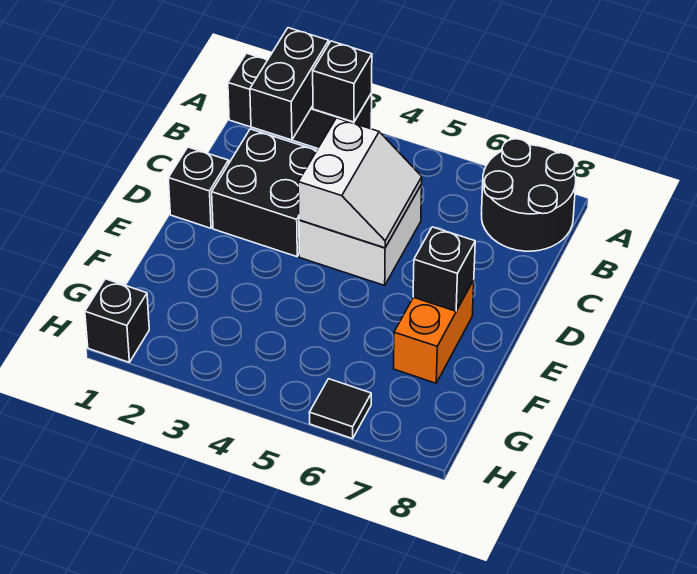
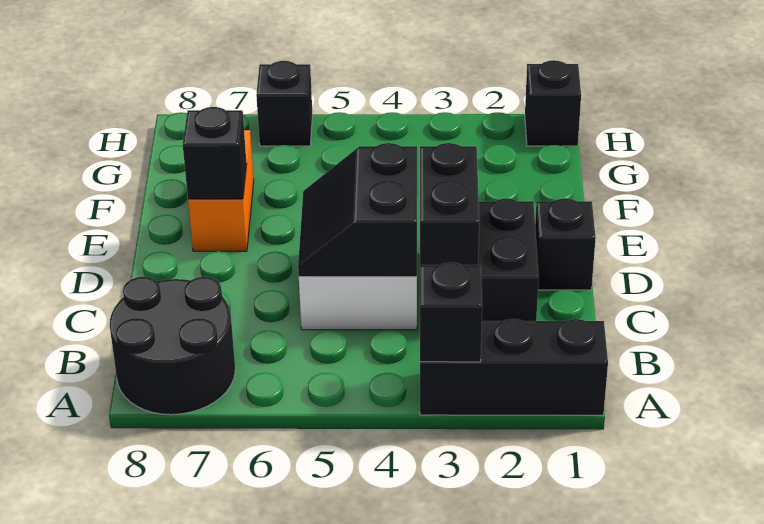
black brick A2:B2 level 2 -> black brick C3:D3 level 2
white slope C4:D5 level 2 top 4 -> black slope C4:D5 level 2 top 4
black tile H6 level 1 -> black brick H6 level 1

